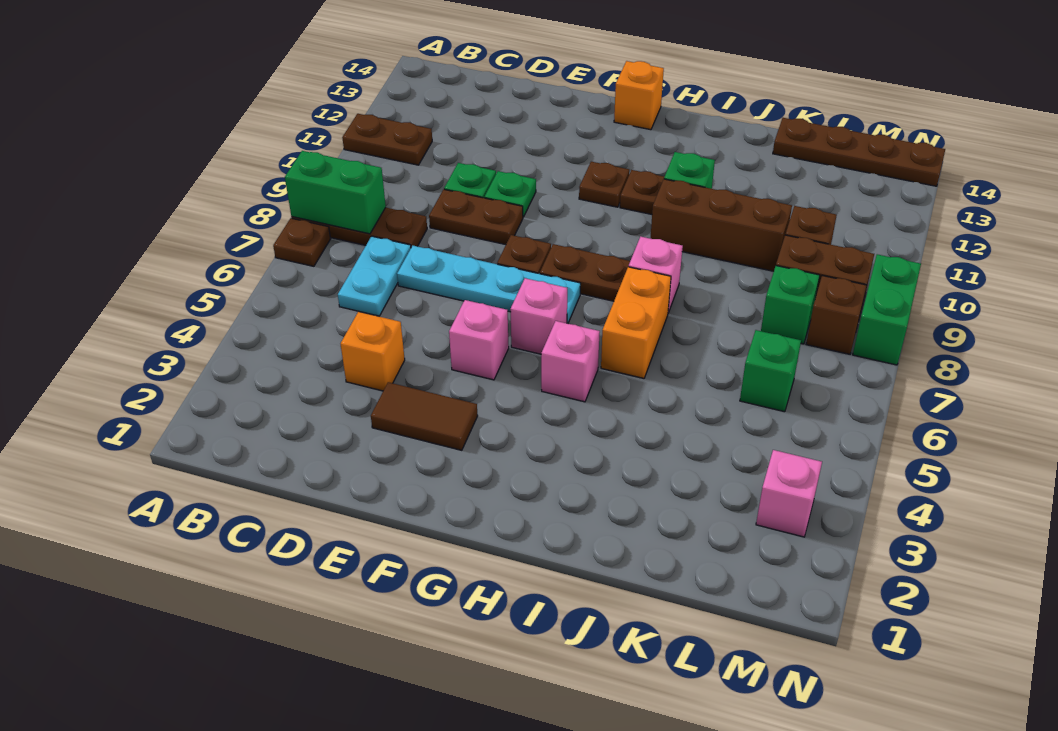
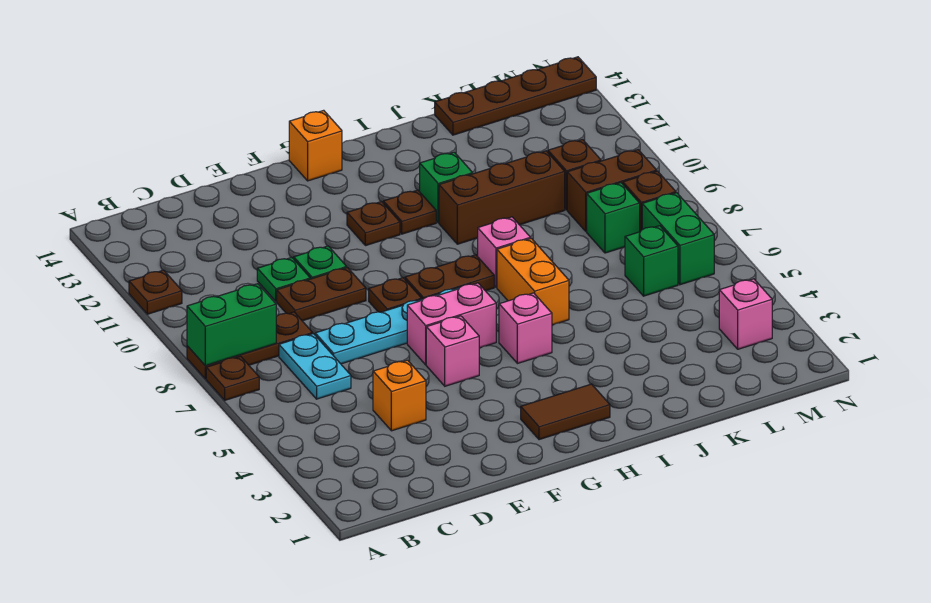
brown plate A11:B11 level 1 -> brown plate A11 level 1
brown tile E3:F3 level 1 -> brown tile G2:H2 level 1
pink brick G6 level 1 -> pink brick F6:G6 level 1
green brick N8:N9 level 1 -> green brick M6:M7 level 1

